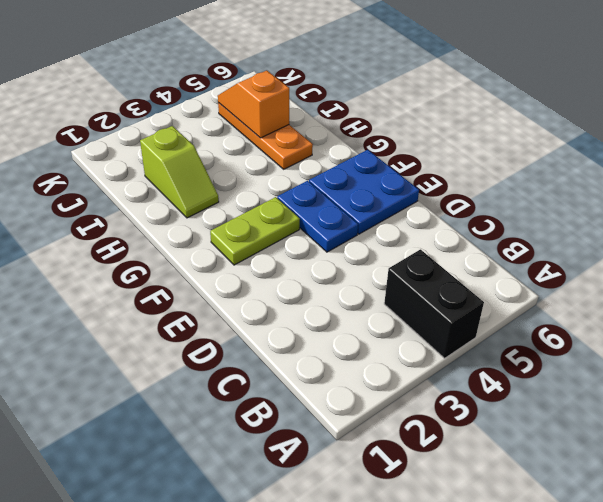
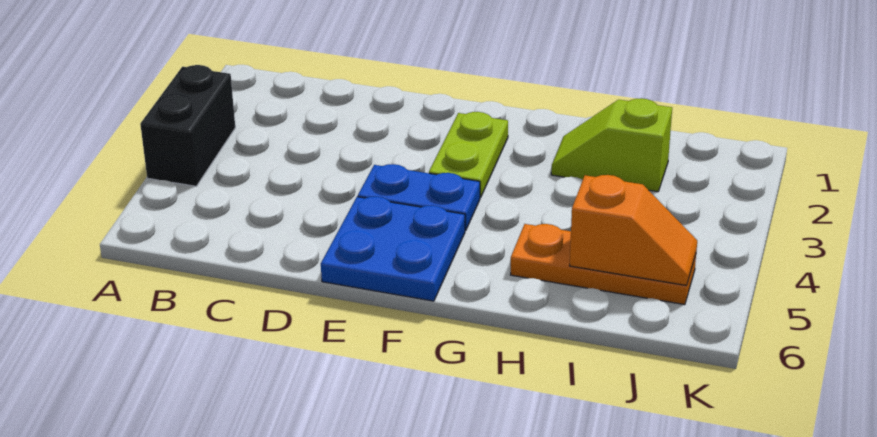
black brick A4:B4 level 1 -> black brick A3:A4 level 1

